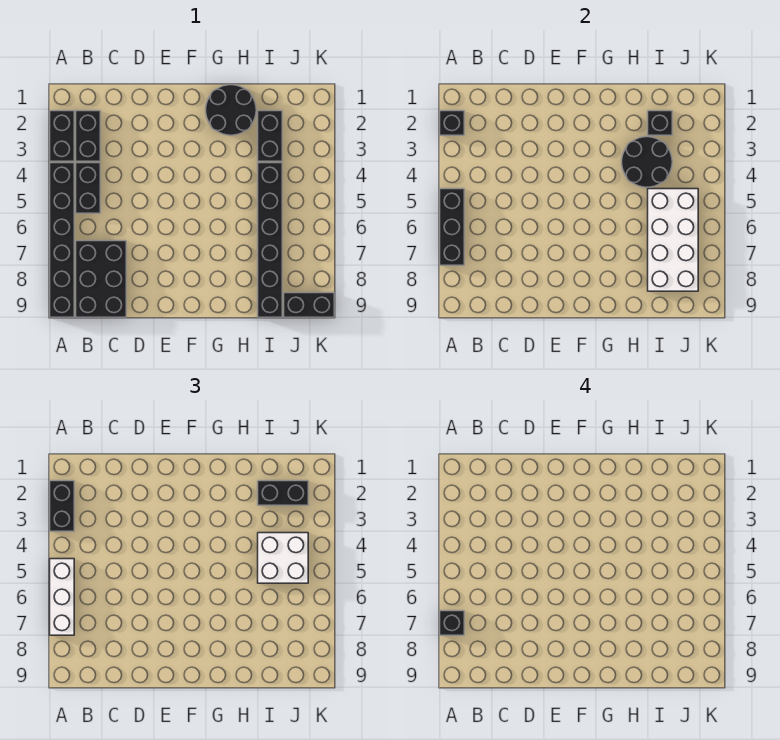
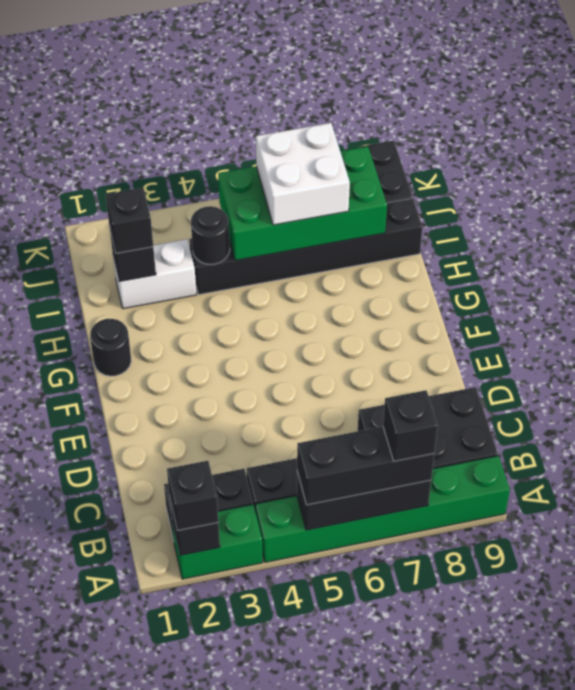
black brick A2:A3 level 1 -> green brick A2:A3 level 1
black brick A2:A3 level 3 -> black brick A2 level 3
black brick A4:A9 level 1 -> green brick A4:A9 level 1
white brick A5:A7 level 3 -> black brick A5:A7 level 3
black round brick G1:H2 level 1 -> black round brick G1 level 1
black round brick H3:I4 level 2 -> black round brick I4 level 2
black brick I2:I3 level 1 -> white brick I2:I3 level 1
black brick I2:J2 level 3 -> black brick I2 level 3
white brick I4:J5 level 3 -> white brick I6:J7 level 3
white brick I5:J8 level 2 -> green brick I5:J8 level 2

